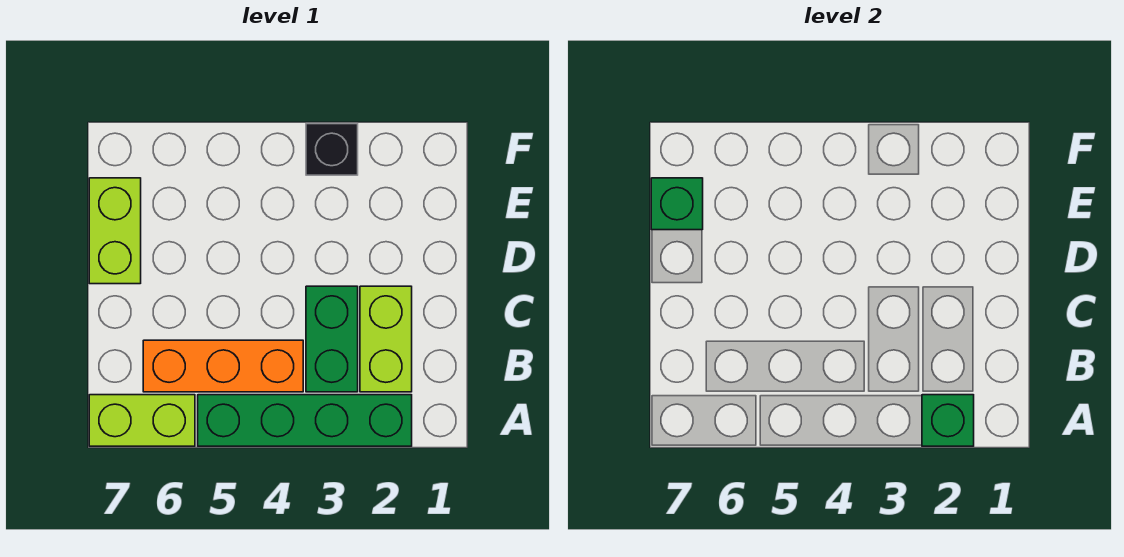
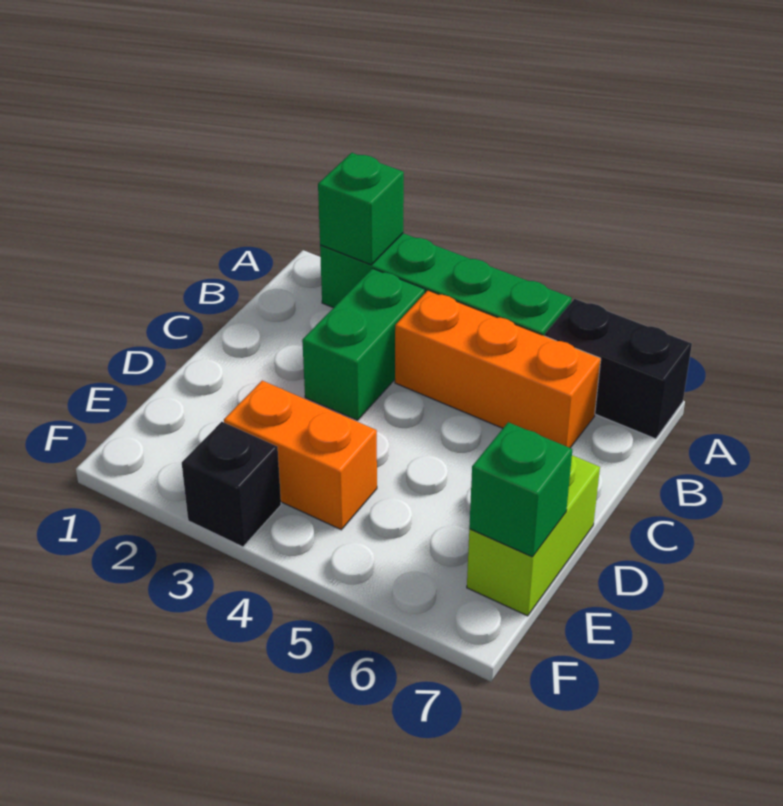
lime brick A6:A7 level 1 -> black brick A6:A7 level 1
lime brick B2:C2 level 1 -> none
none -> orange brick E3:E4 level 1

